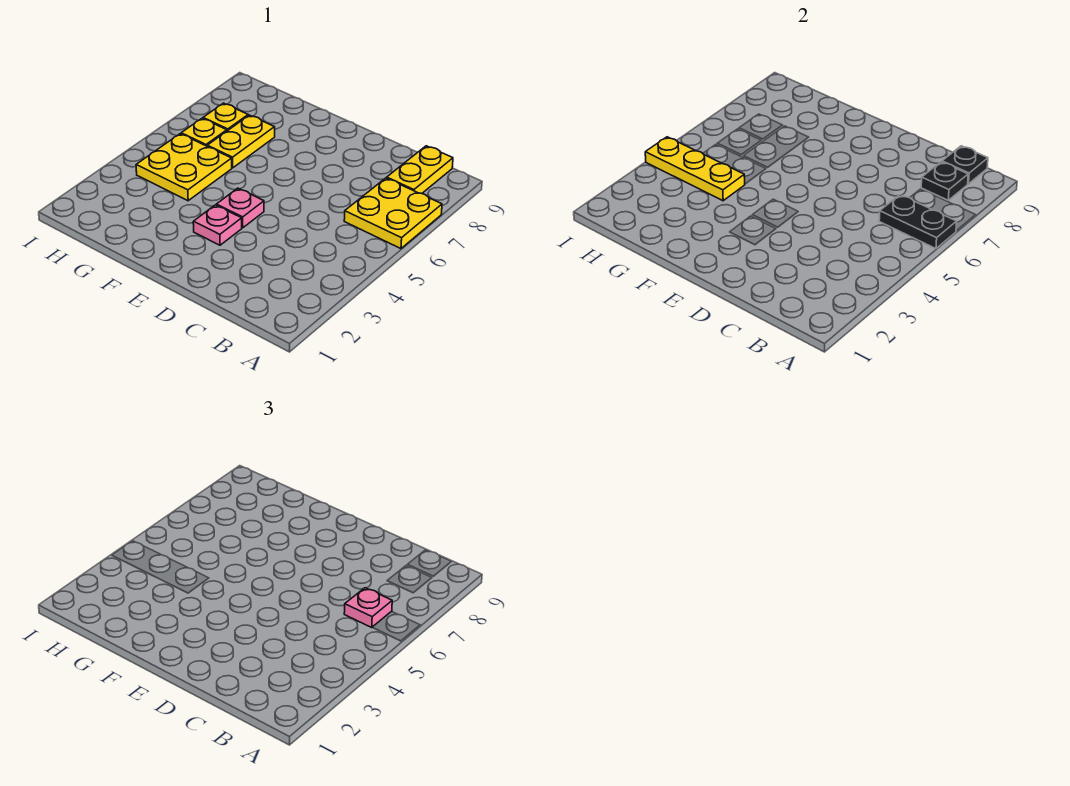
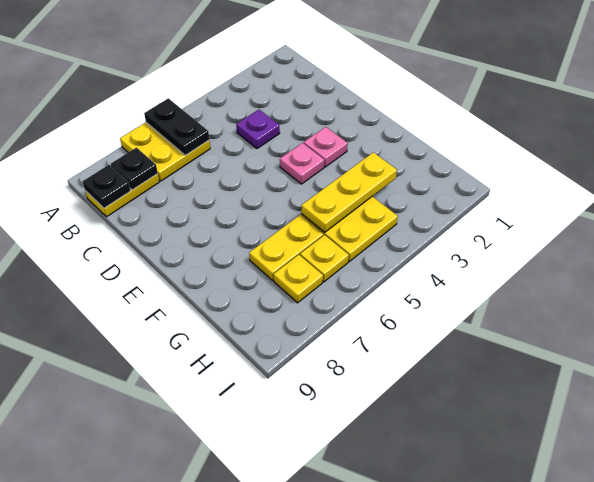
pink plate B6 level 3 -> none
none -> purple plate C4 level 1
yellow plate G4:I4 level 2 -> yellow plate G3:G5 level 2

